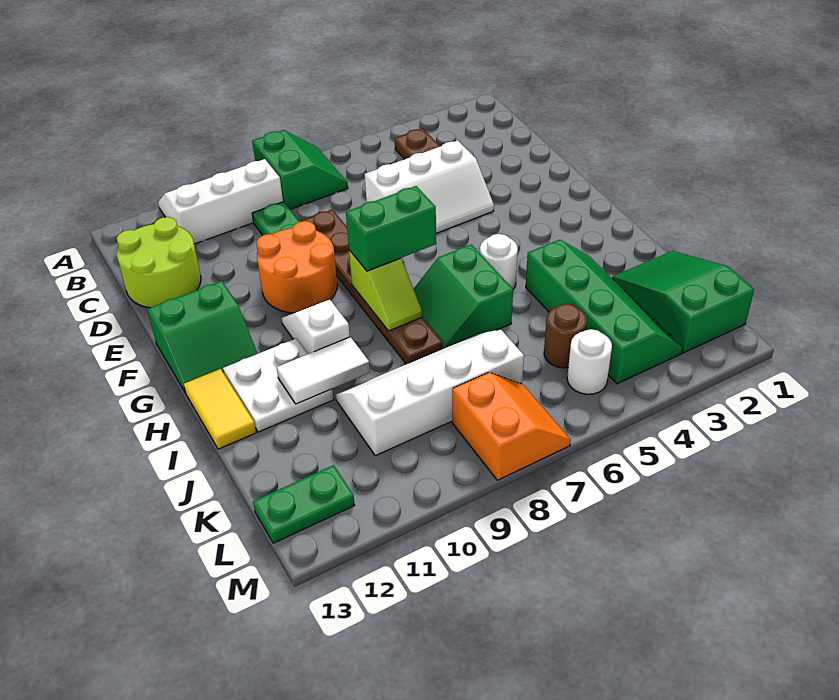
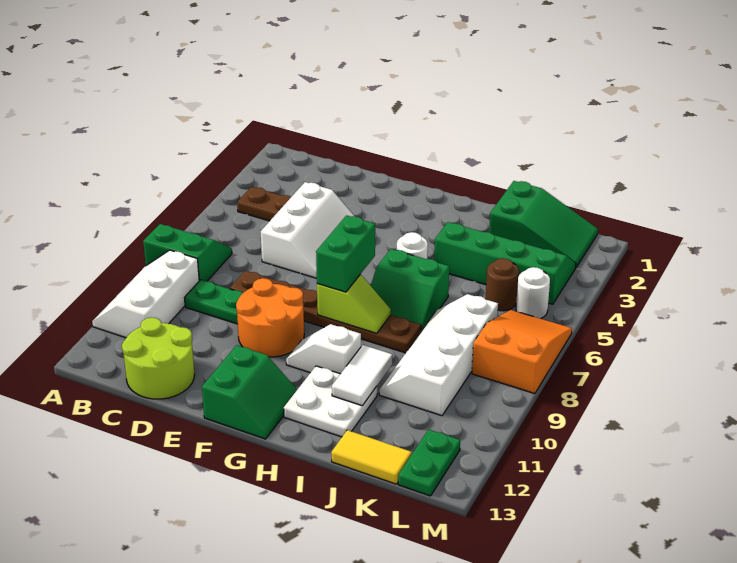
yellow tile H13:I13 level 1 -> yellow tile J13:K13 level 1
green slope J1:L2 level 1 top L -> green slope J1:L2 level 1 top J
orange slope L7:M8 level 1 top 8 -> orange slope L6:M8 level 1 top 8

